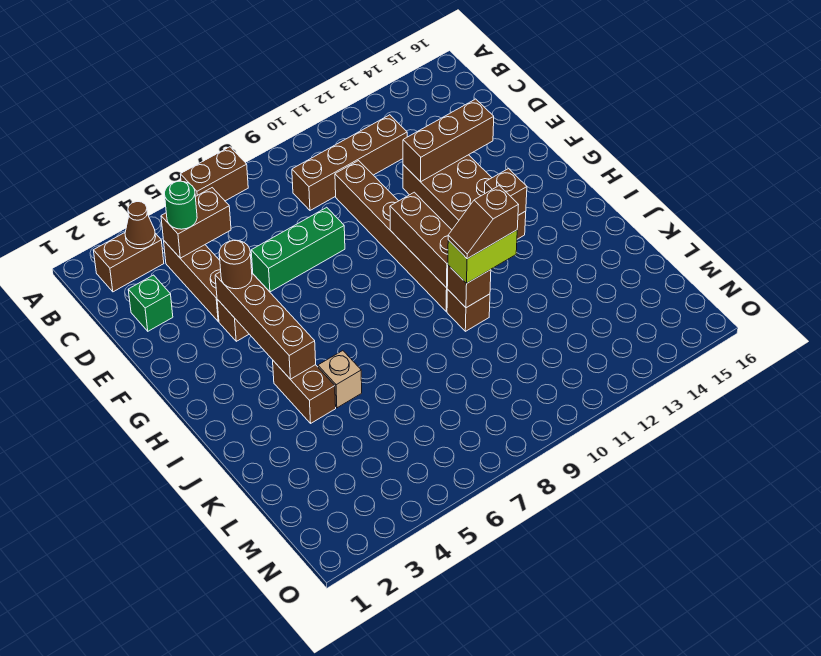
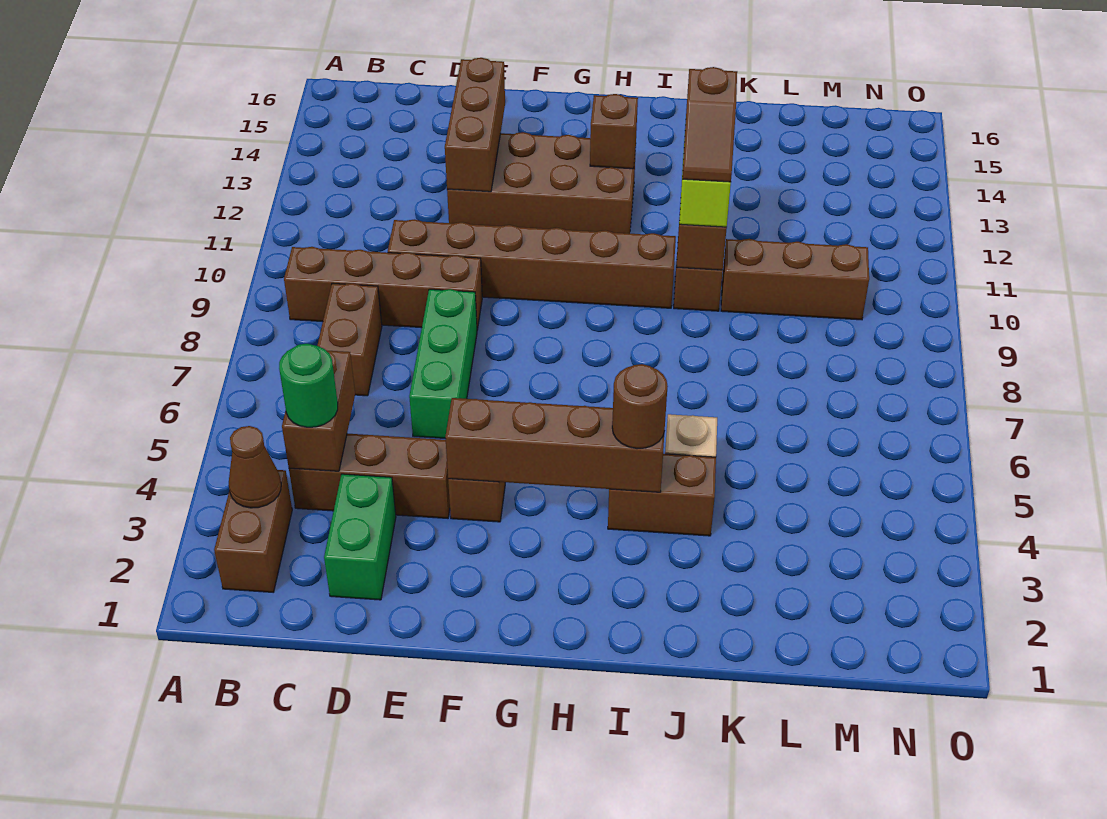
brown brick A6:A7 level 1 -> brown brick C7:C8 level 1
brown brick C9:C12 level 1 -> brown brick B9:E9 level 1
green brick D2 level 1 -> green brick D2:D3 level 1
brown round brick F4 level 3 -> brown round brick I4 level 3
brown brick G10:I10 level 2 -> brown brick K10:M10 level 1

